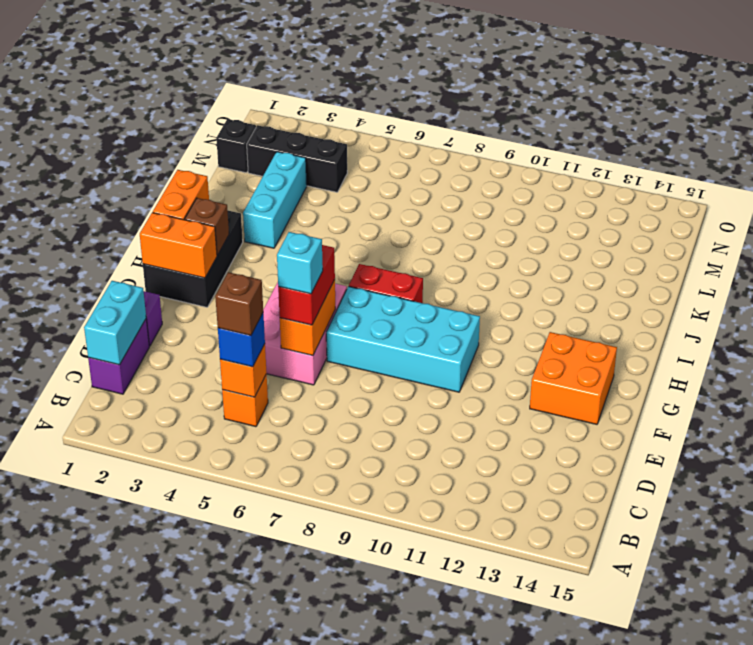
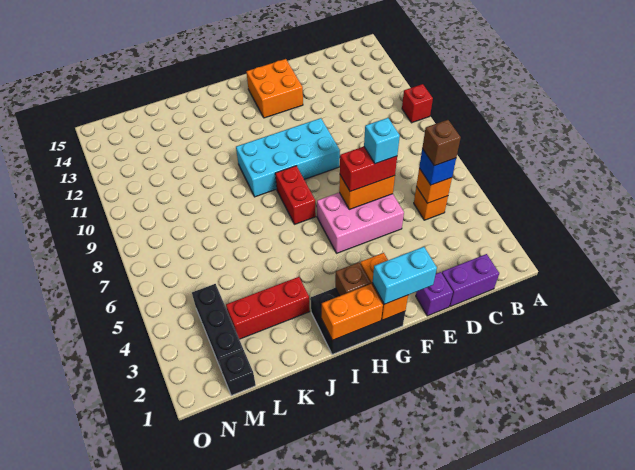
none -> red brick A10 level 1
cyan brick C1:D1 level 2 -> cyan brick F1:G1 level 3
cyan brick F7:G10 level 1 -> cyan brick F9:I10 level 1
cyan brick J3:L3 level 1 -> red brick J3:L3 level 1

